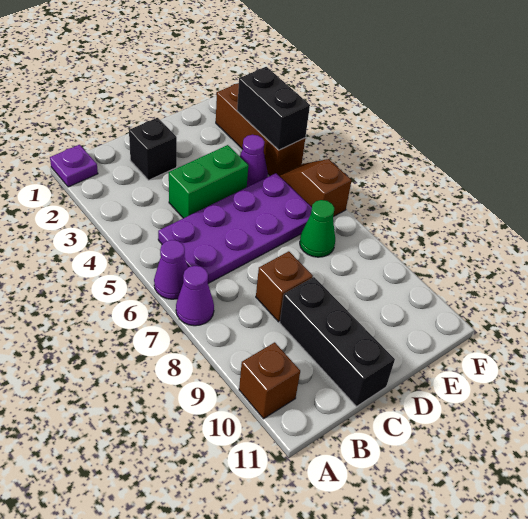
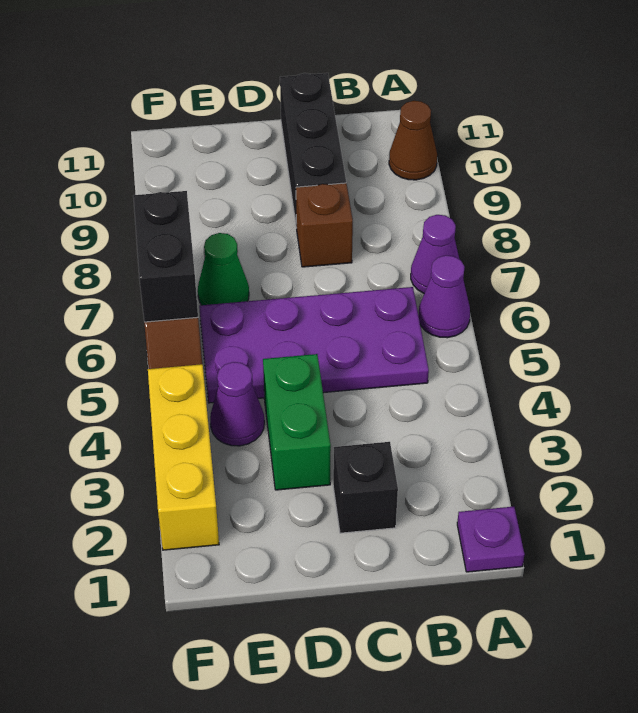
brown brick A10 level 1 -> brown cone A10 level 1
green brick C4:D4 level 1 -> green brick D3:D4 level 1
brown brick F2:F4 level 1 -> yellow brick F2:F4 level 1
black brick F3:F4 level 2 -> black brick F6:F7 level 2

